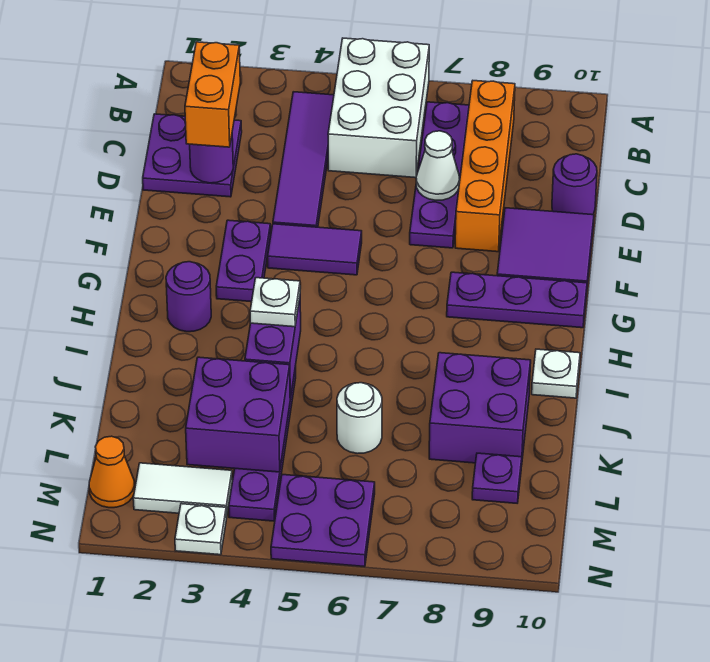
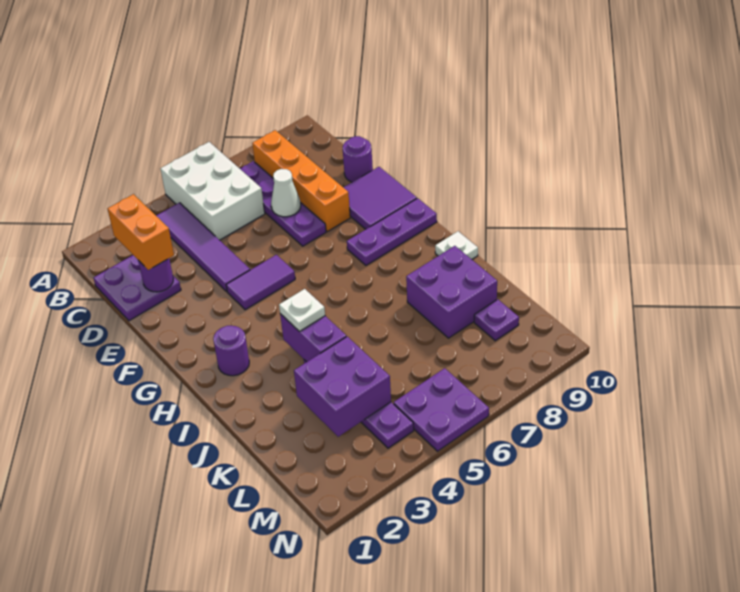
purple plate F3:G3 level 1 -> none
white round brick K6 level 1 -> none
orange cone M1 level 1 -> none
white tile M2:M3 level 1 -> none
white plate N3 level 1 -> none

